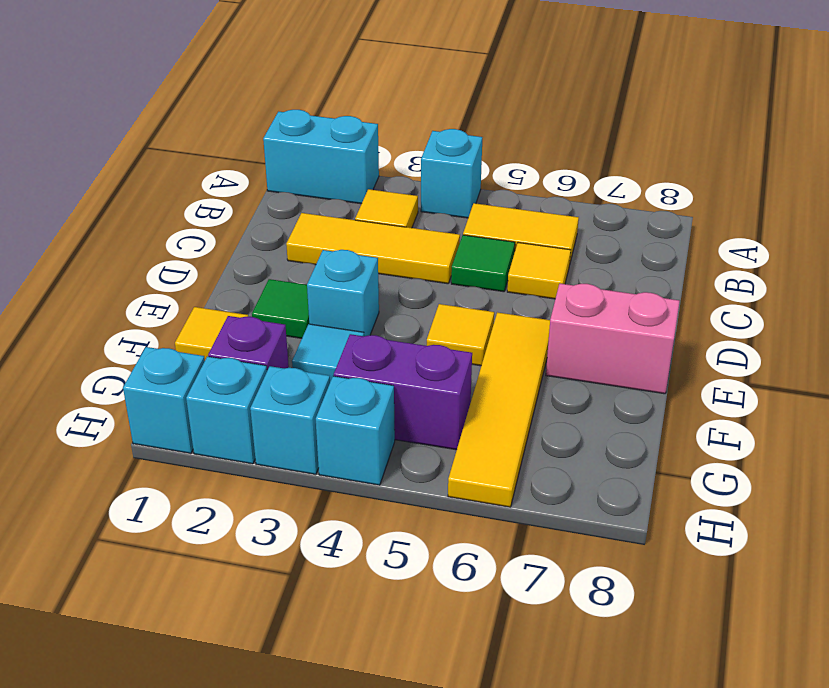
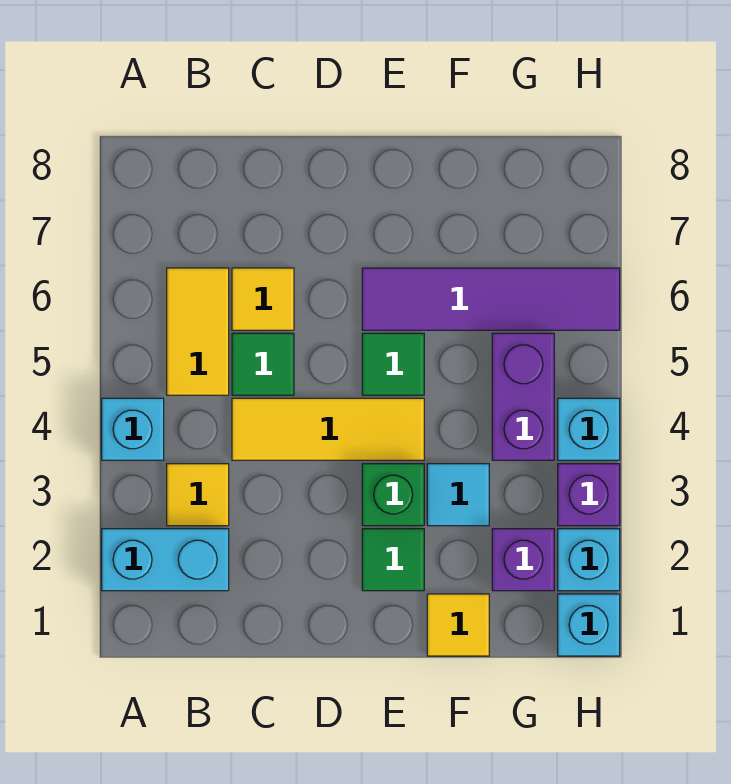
cyan brick A1:A2 level 1 -> cyan brick A2:B2 level 1
yellow tile C2:C4 level 1 -> yellow tile C4:E4 level 1
cyan brick E3 level 1 -> green brick E3 level 1
yellow tile E5 level 1 -> green tile E5 level 1
yellow tile E6:H6 level 1 -> purple tile E6:H6 level 1
pink brick E7:E8 level 1 -> none
cyan brick H3 level 1 -> purple brick H3 level 1

